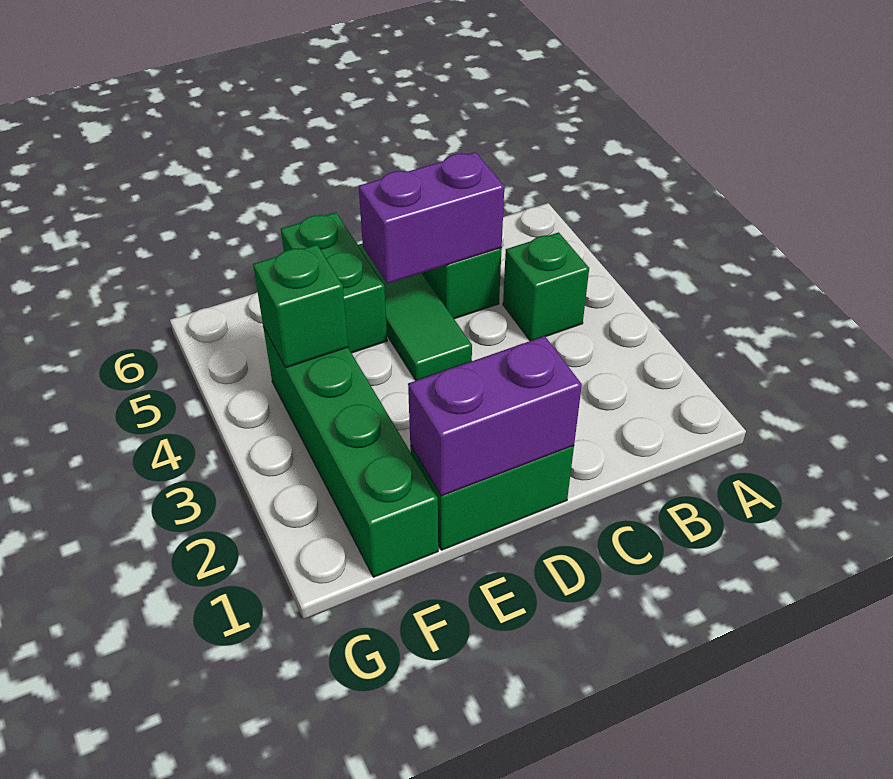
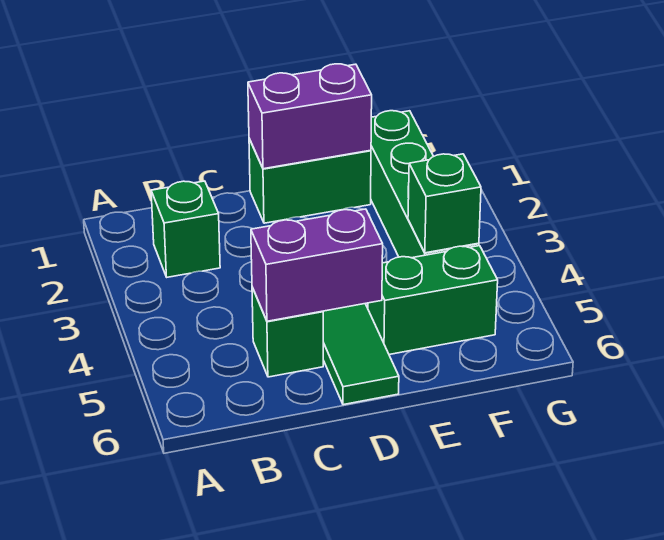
green brick B4 level 1 -> green brick B2 level 1
green brick E5:E6 level 1 -> green brick E5:F5 level 1

